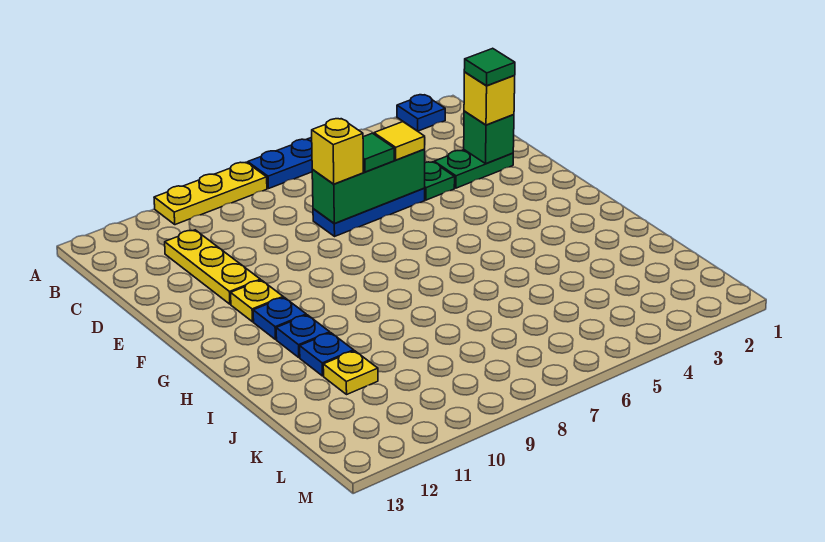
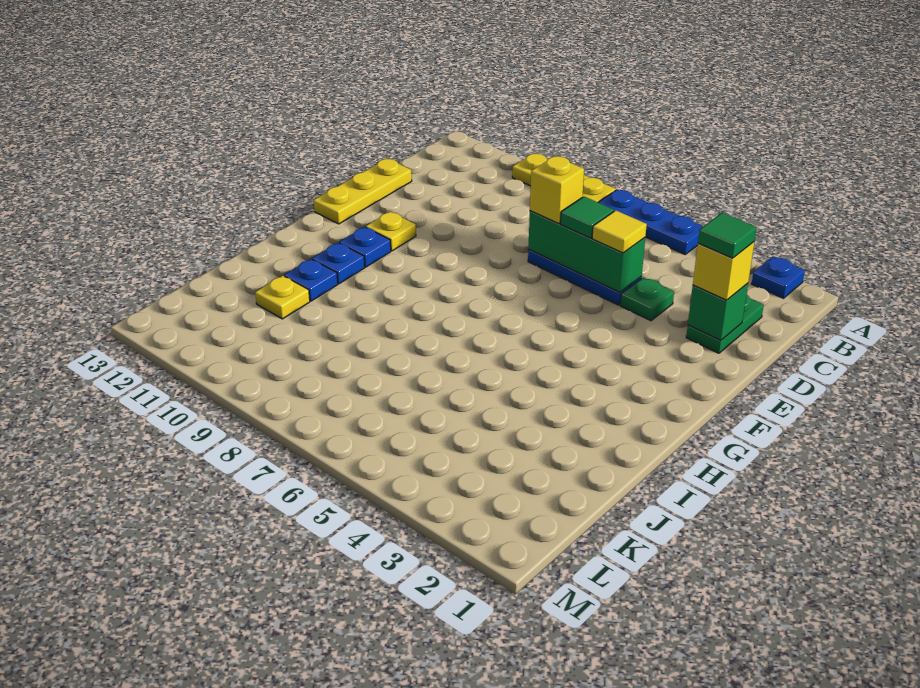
yellow plate C11:E11 level 1 -> yellow plate D13:F13 level 1
green plate D2:D3 level 1 -> green plate C2:D2 level 1

